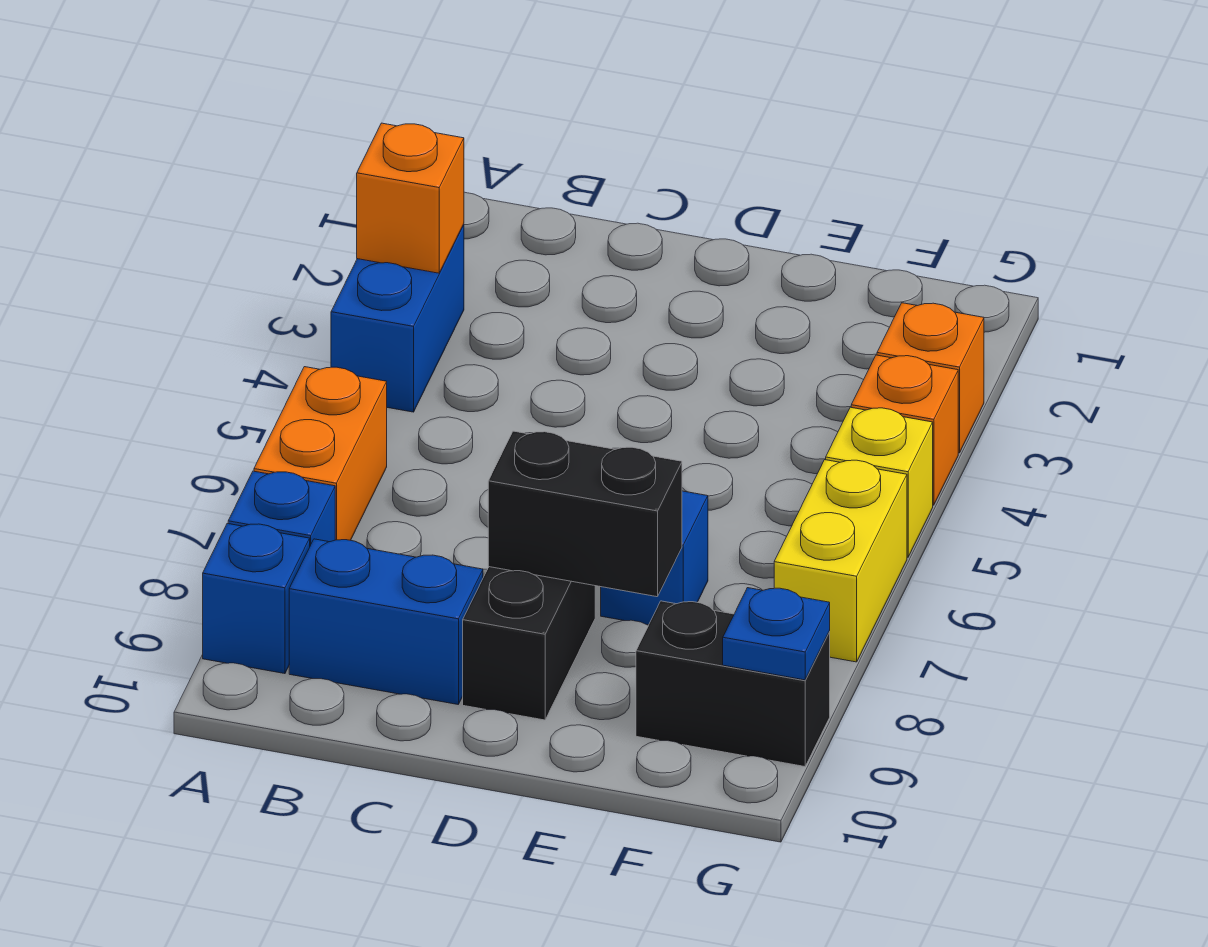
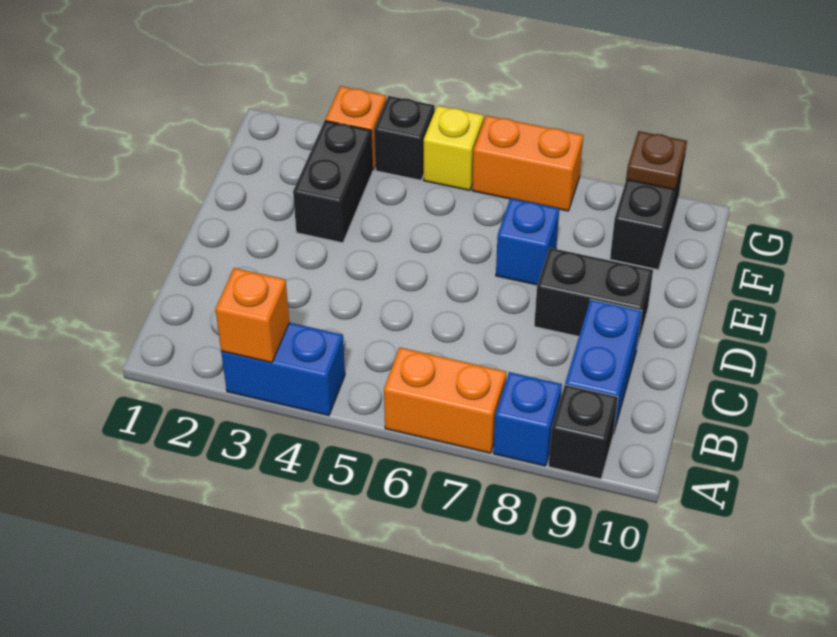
blue brick A9 level 1 -> black brick A9 level 1
black brick D8:E8 level 2 -> black brick E3:F3 level 1
orange brick G4 level 1 -> black brick G4 level 1
yellow brick G6:G7 level 1 -> orange brick G6:G7 level 1
blue plate G9 level 2 -> brown plate G9 level 2

